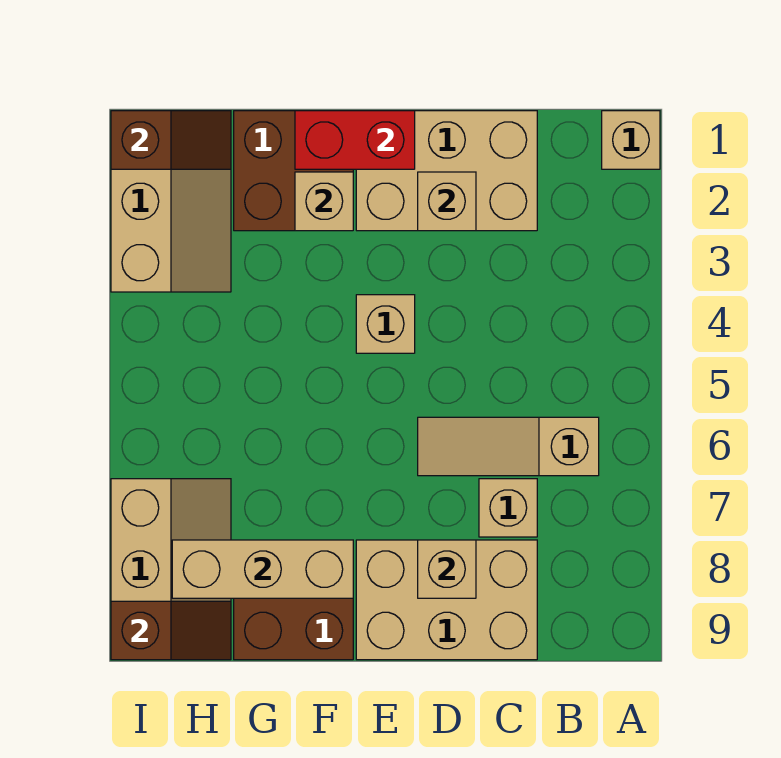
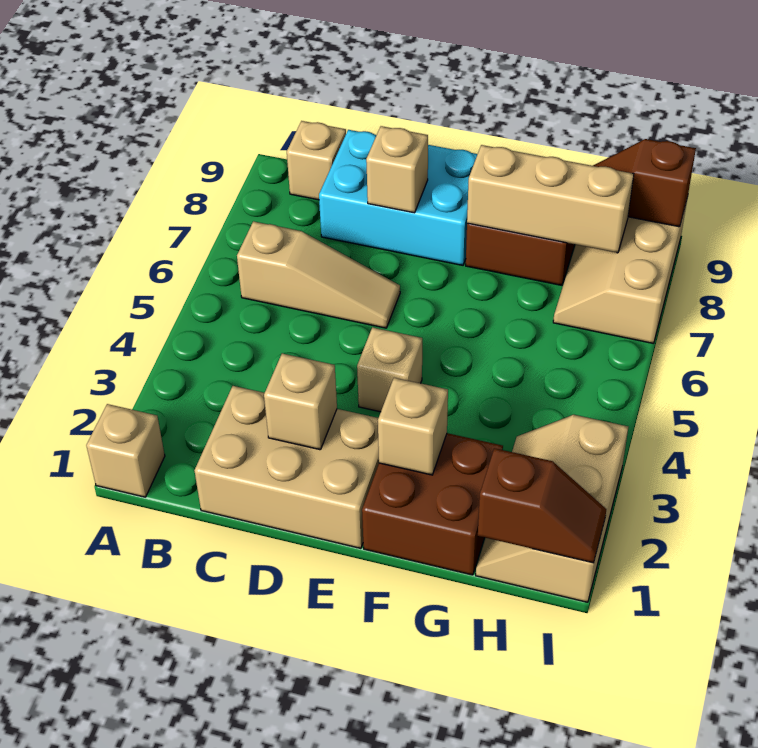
tan brick C7 level 1 -> tan brick B9 level 1
tan brick C8:E9 level 1 -> cyan brick C8:E9 level 1
red brick E1:F1 level 2 -> none
brown slope H1:I1 level 2 top I -> brown slope H1:I1 level 2 top H

